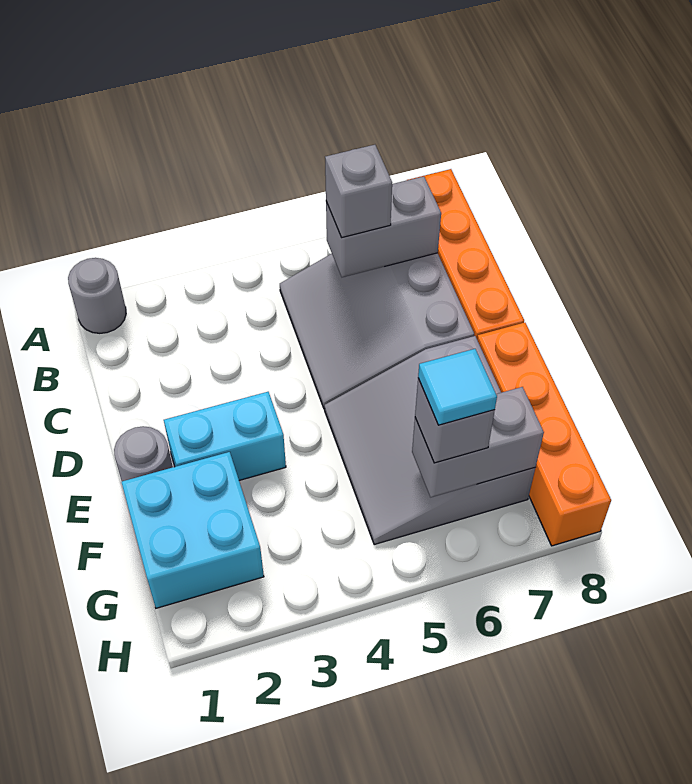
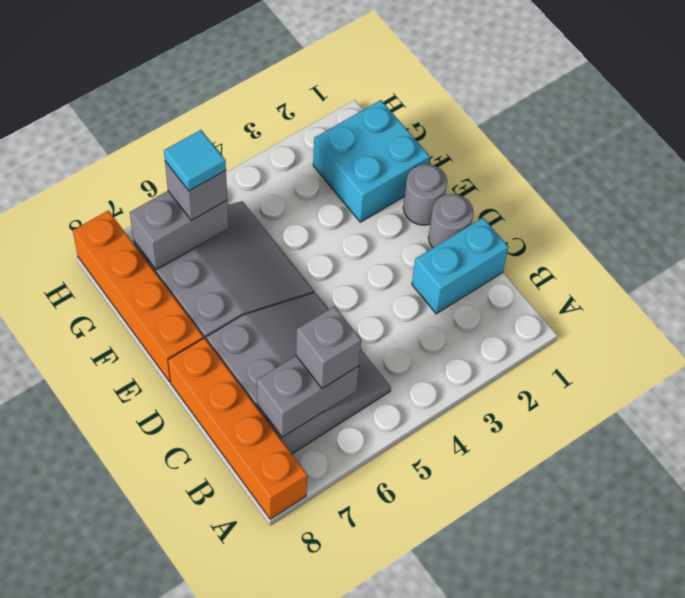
grey round brick A1 level 1 -> grey round brick D1 level 1
cyan brick E2:E3 level 1 -> cyan brick C1:C2 level 1

